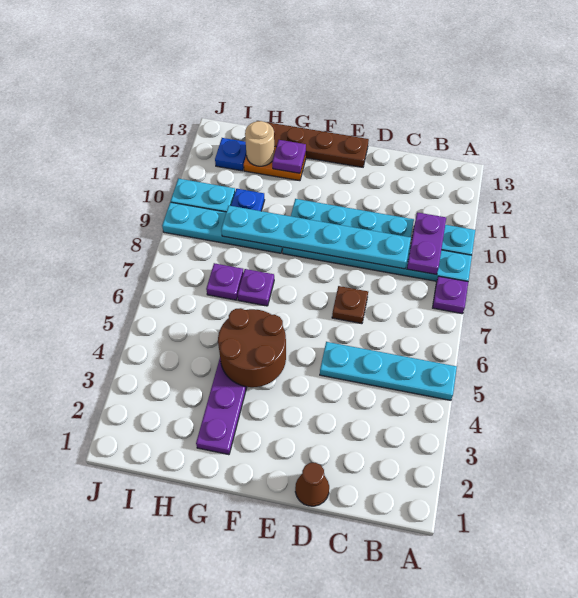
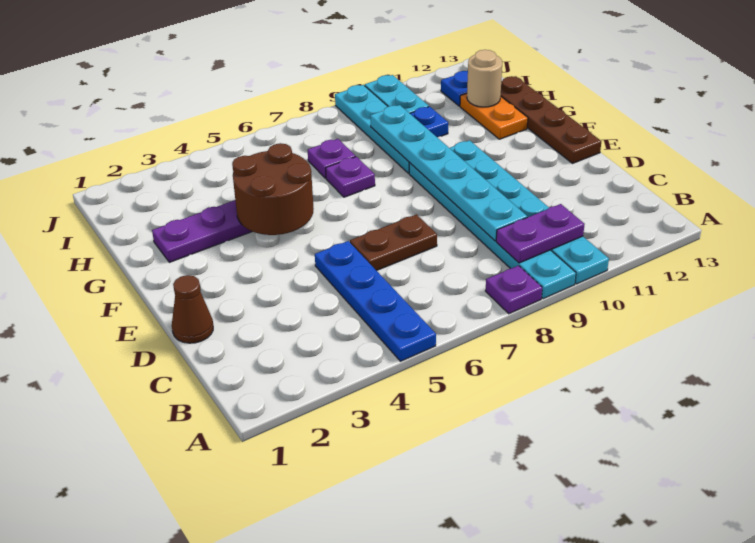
cyan plate A5:D5 level 1 -> blue plate A5:D5 level 1
brown plate D7 level 1 -> brown plate D6:D7 level 1
purple plate G12 level 2 -> none

